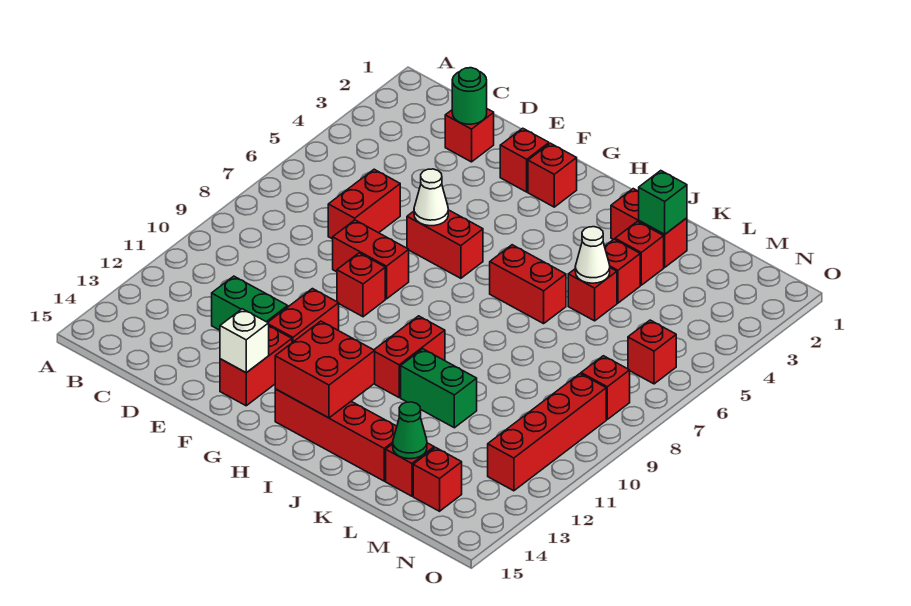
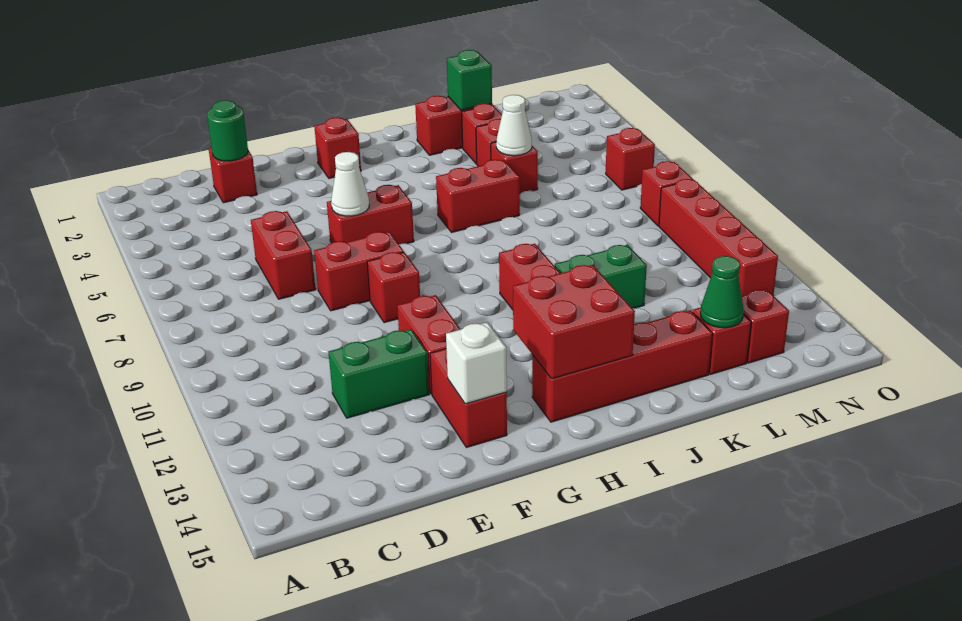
red brick F2 level 1 -> none

